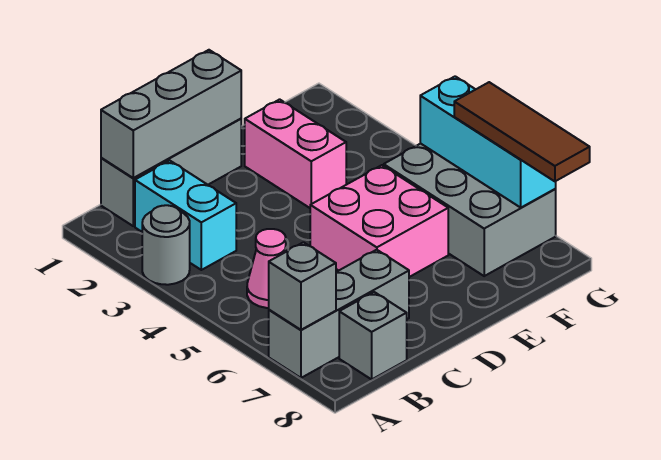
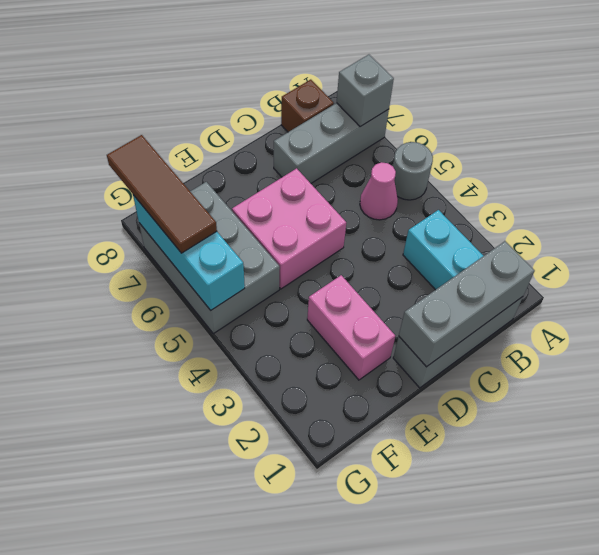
grey round brick A3 level 1 -> grey round brick A5 level 1
grey brick B8 level 1 -> brown brick B8 level 1

